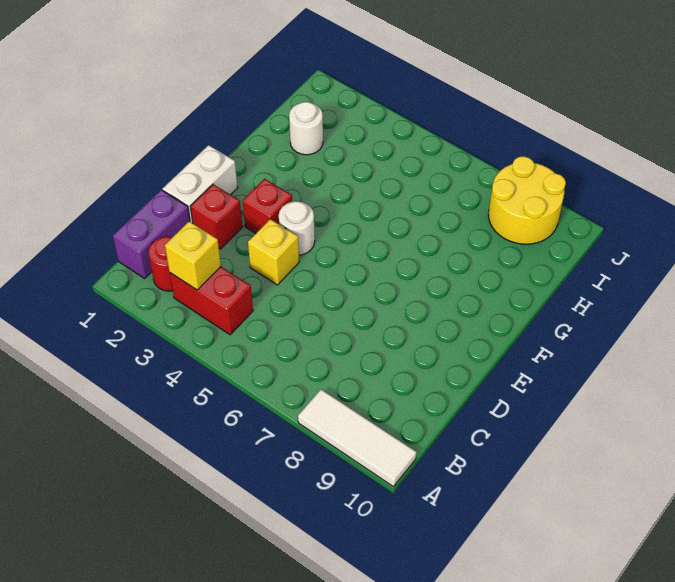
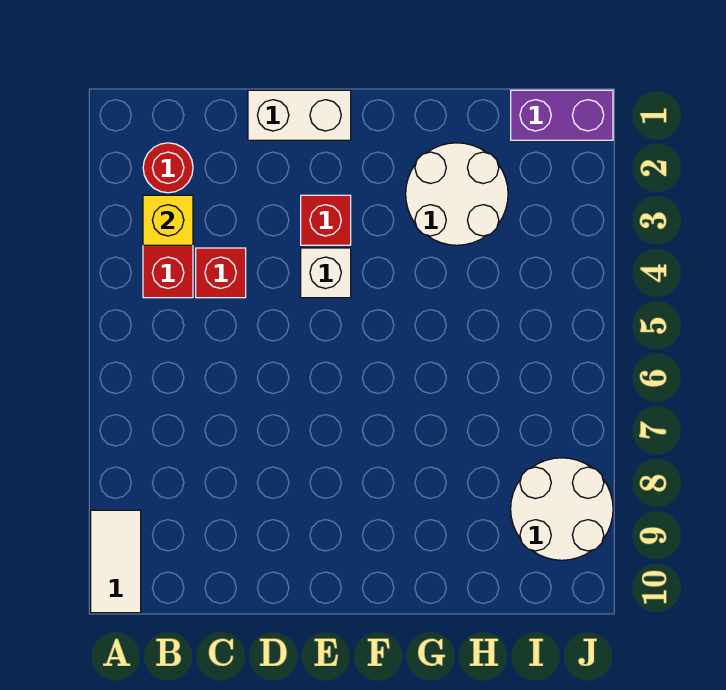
white tile A8:A10 level 1 -> white tile A9:A10 level 1
purple brick B1:C1 level 1 -> purple brick I1:J1 level 1
red brick D2 level 1 -> red brick C4 level 1
yellow brick D4 level 1 -> none
white round brick E4 level 1 -> white brick E4 level 1
white round brick H2 level 1 -> white round brick G2:H3 level 1
yellow round brick I8:J9 level 1 -> white round brick I8:J9 level 1

